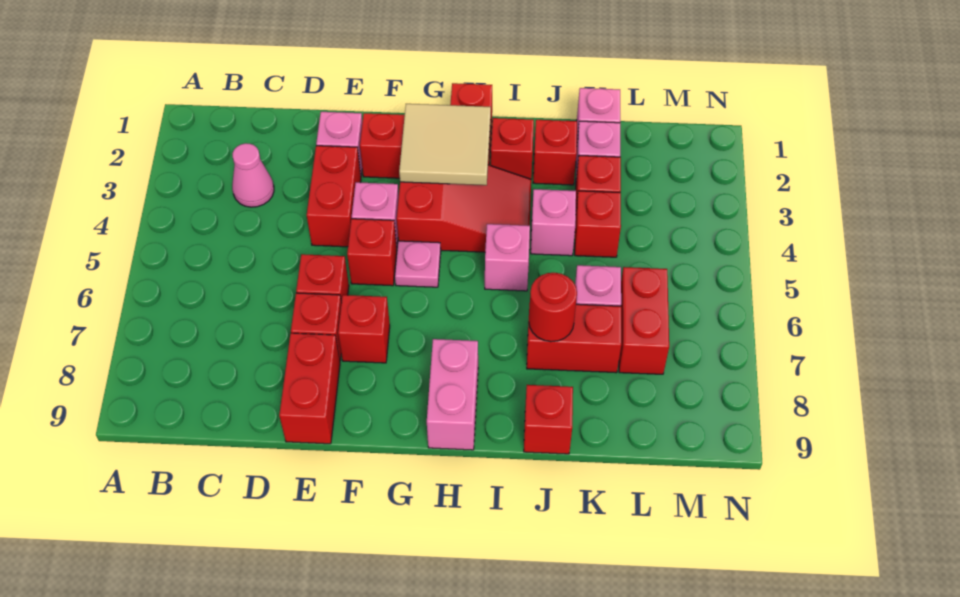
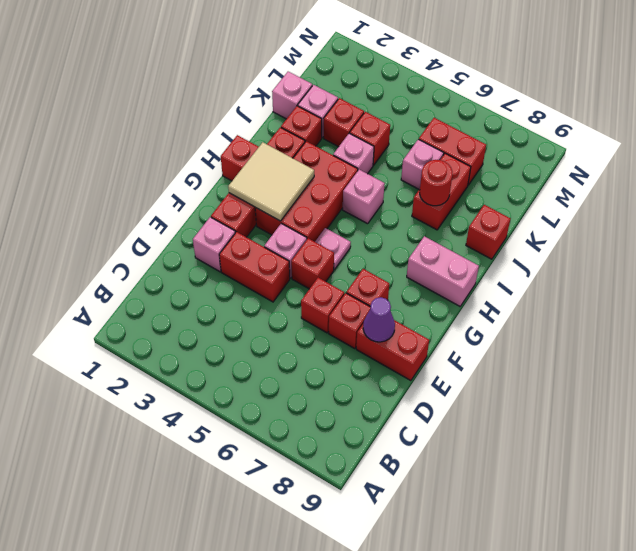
pink cone C3 level 1 -> none
none -> purple cone E8 level 2
red slope G3:I4 level 1 top G -> red brick G3:I4 level 1

